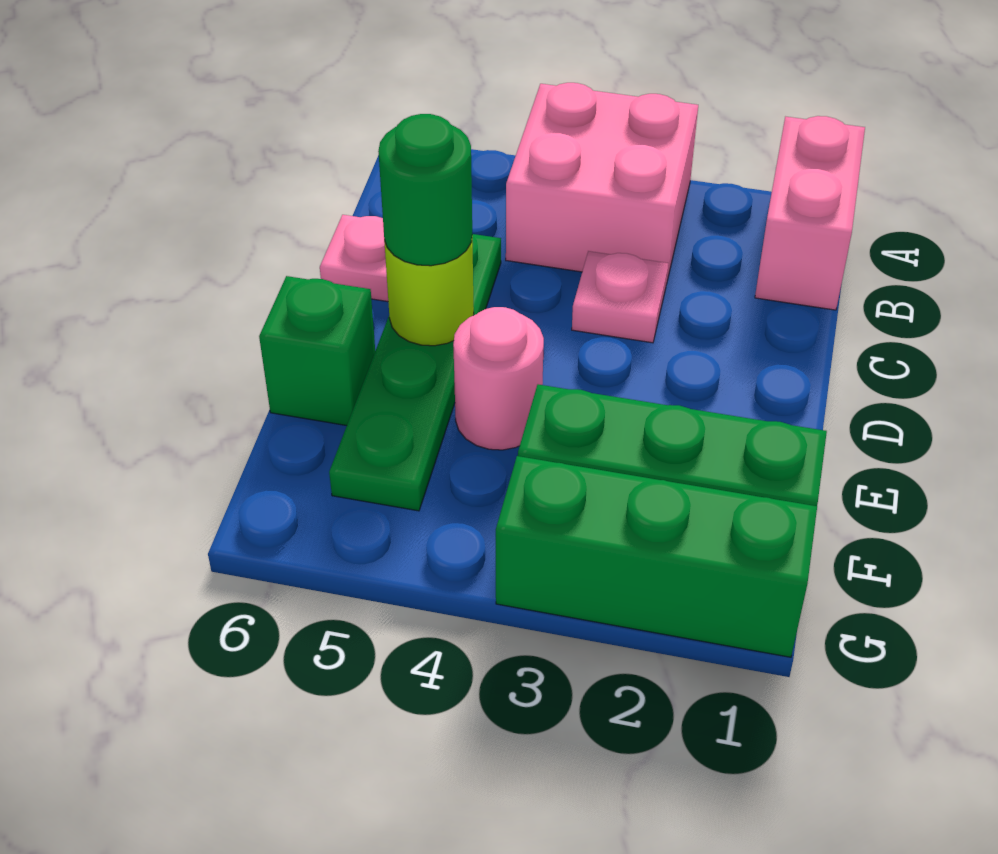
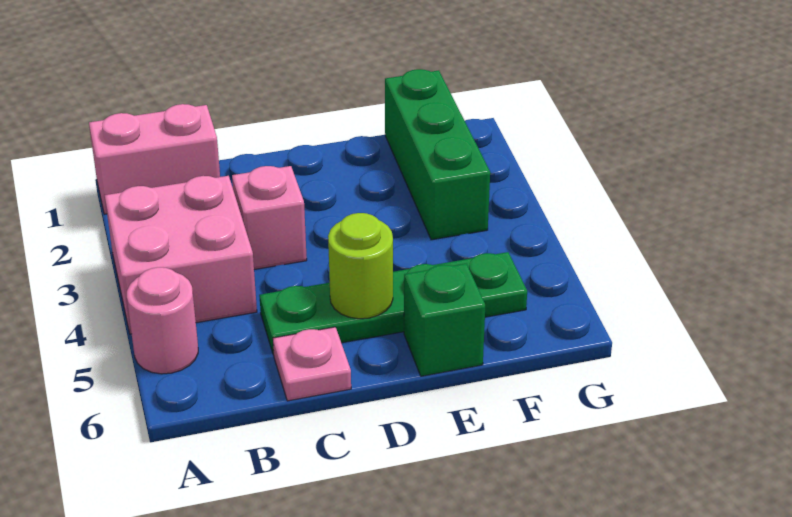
pink plate C3 level 1 -> pink brick C3 level 1
green round brick D5 level 3 -> none
pink round brick E4 level 1 -> pink round brick A5 level 1
green brick G1:G3 level 1 -> none

